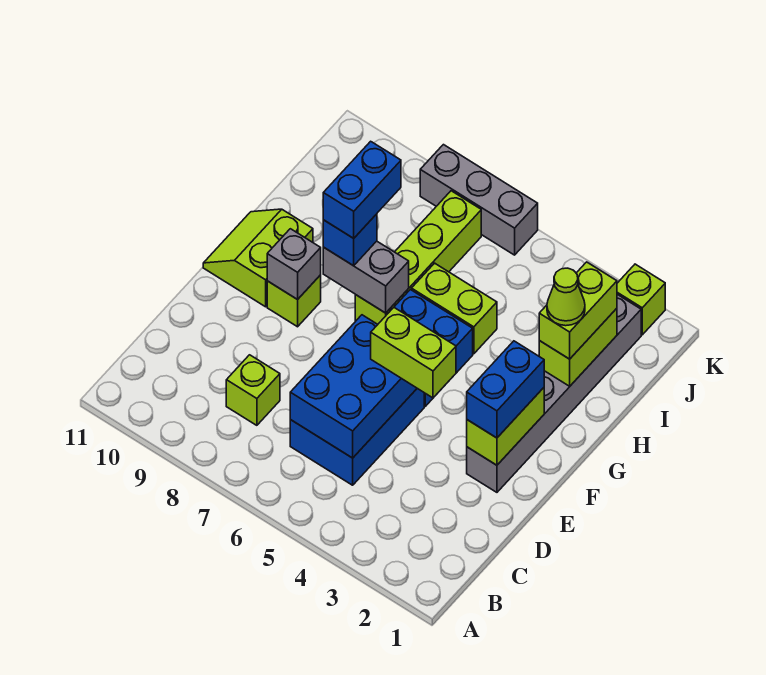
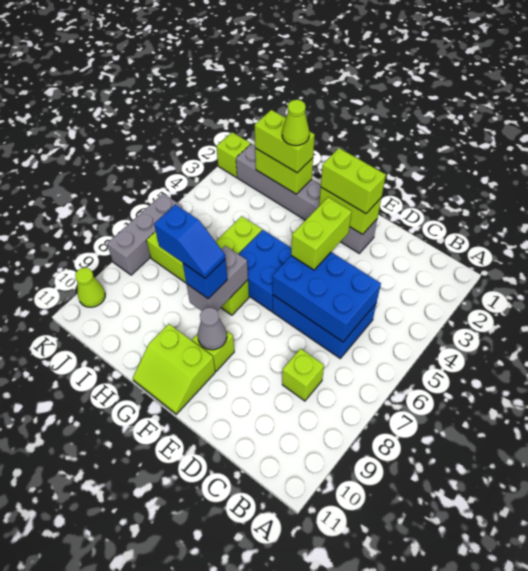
blue brick E2:F2 level 3 -> lime brick E2:F2 level 3
grey brick F9 level 2 -> grey cone F9 level 2
blue brick G8:H8 level 4 -> blue slope G8:H8 level 4 top H
none -> lime cone K10 level 1

